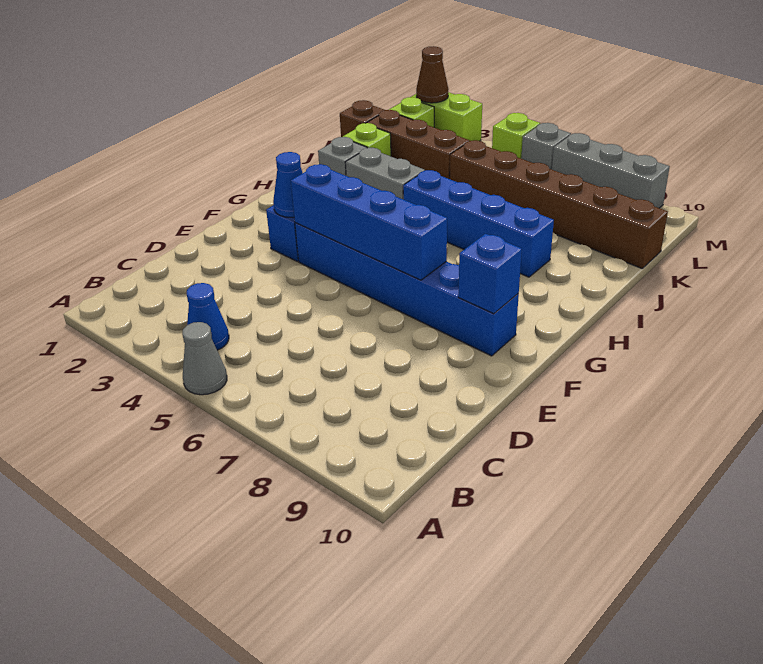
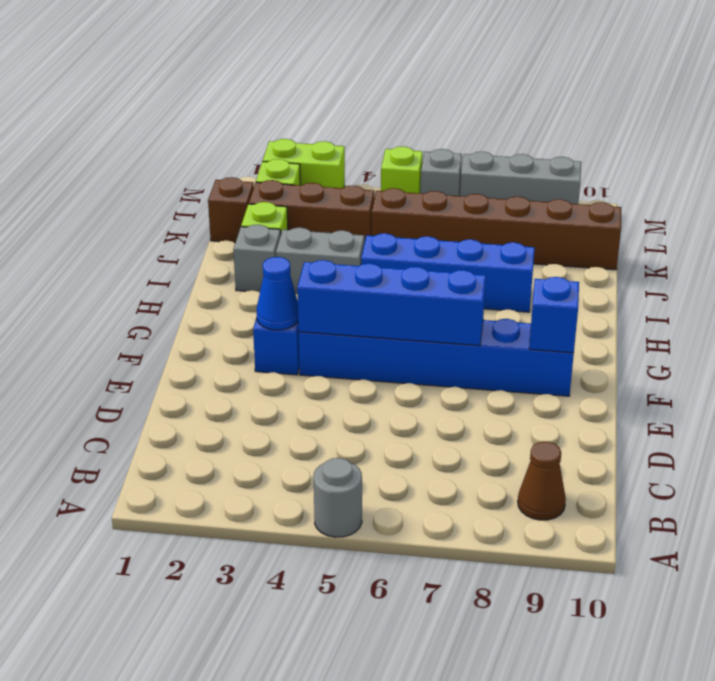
grey cone A5 level 1 -> grey round brick A5 level 1
blue cone B4 level 1 -> none
brown cone M2 level 2 -> brown cone B9 level 1

